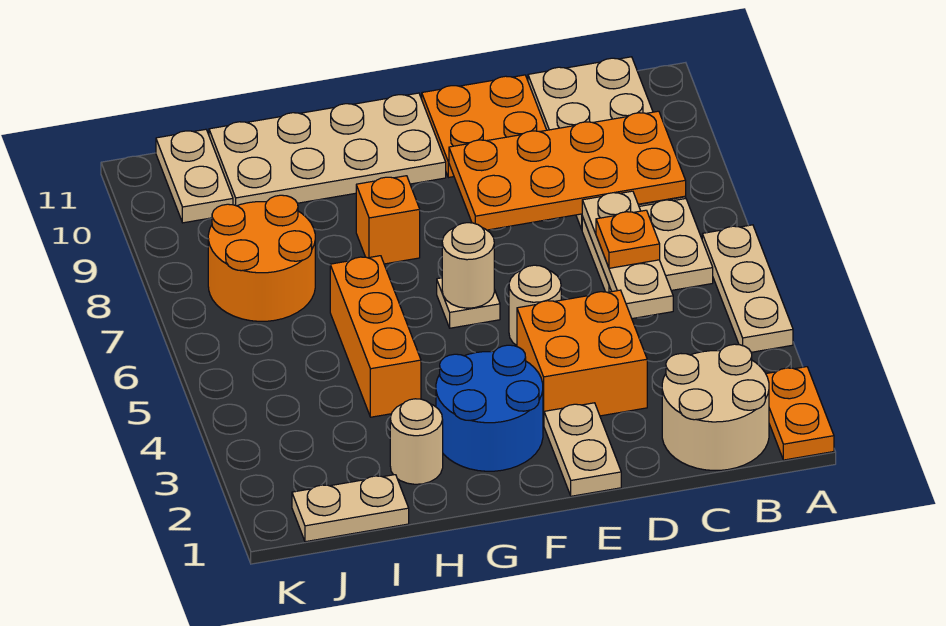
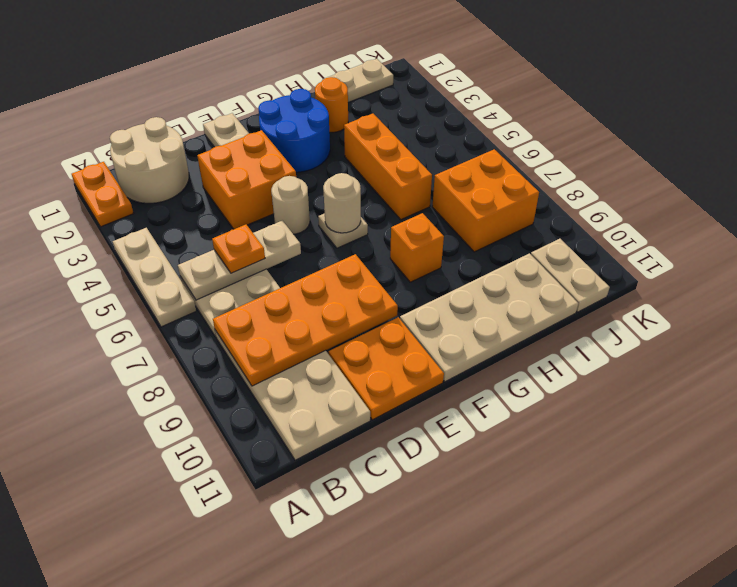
tan plate C5:C7 level 2 -> tan plate B6:D6 level 2
tan round brick H2 level 1 -> orange round brick H2 level 1
orange round brick I7:J8 level 1 -> orange brick I7:J8 level 1

